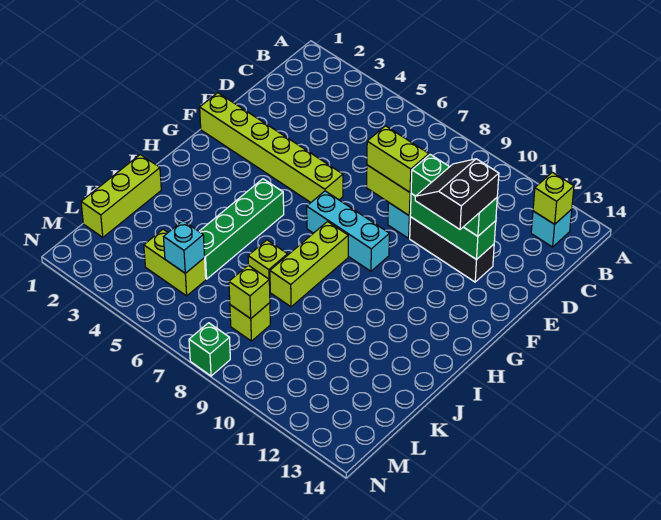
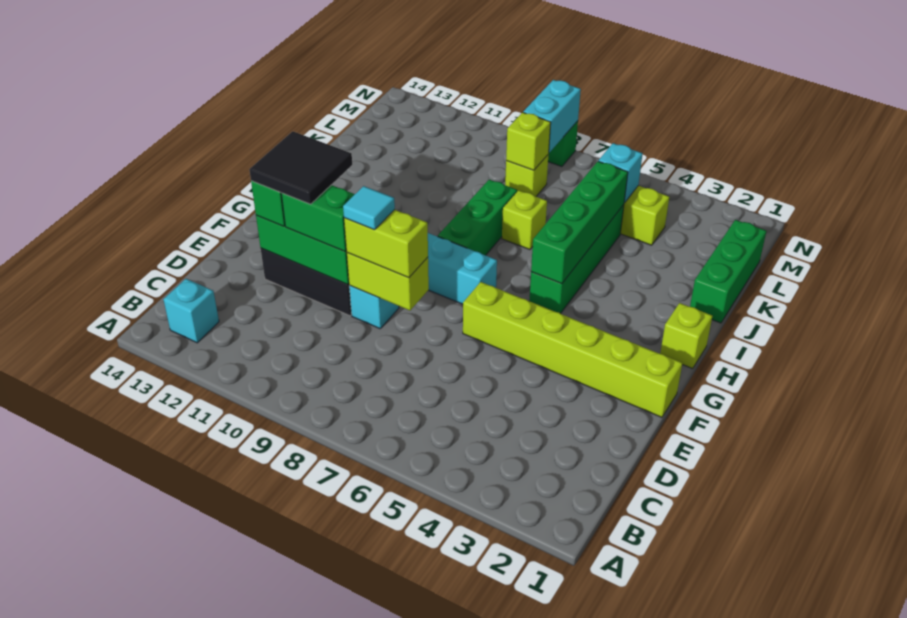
lime brick B13 level 2 -> lime brick H1 level 1
none -> cyan tile E9 level 4
black slope E11:F12 level 4 top 12 -> black tile E11:F12 level 4
none -> green brick H5:K5 level 2
lime brick H8:J8 level 1 -> green brick H8:J8 level 1
lime brick J1:L1 level 1 -> green brick J1:L1 level 1
none -> cyan brick M8:N8 level 2

